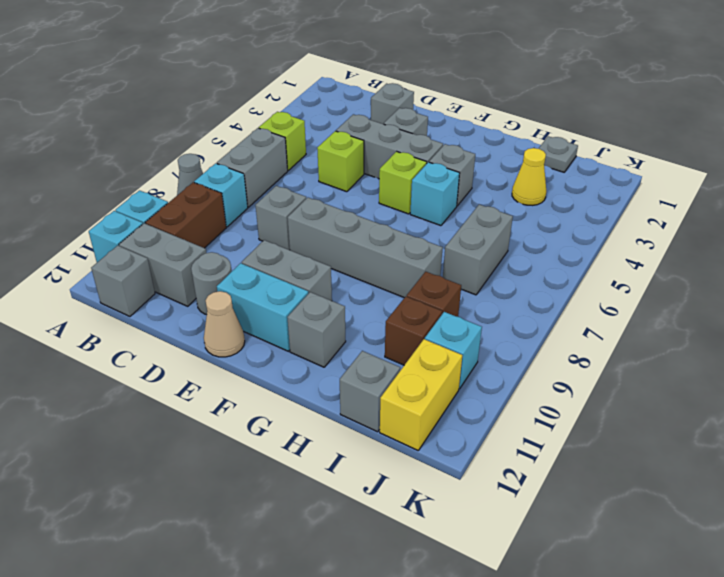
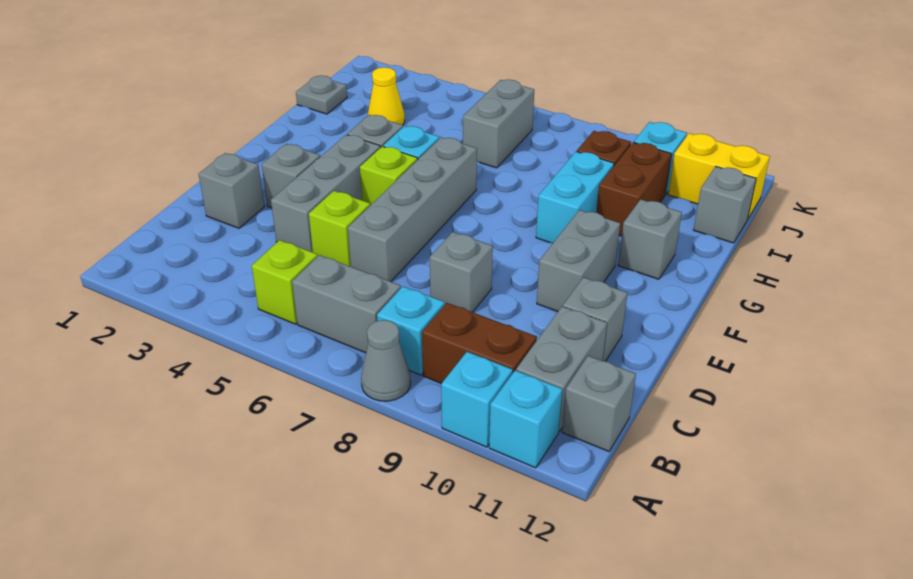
grey round brick D11 level 1 -> grey brick D11 level 1
grey brick E8:H8 level 1 -> grey brick D6:G6 level 1
cyan brick E11:F11 level 1 -> cyan brick G9:H9 level 1
tan cone E12 level 1 -> none
grey brick I6:I7 level 1 -> grey brick I6:J6 level 1
brown brick I10 level 1 -> brown brick H10:I10 level 1

